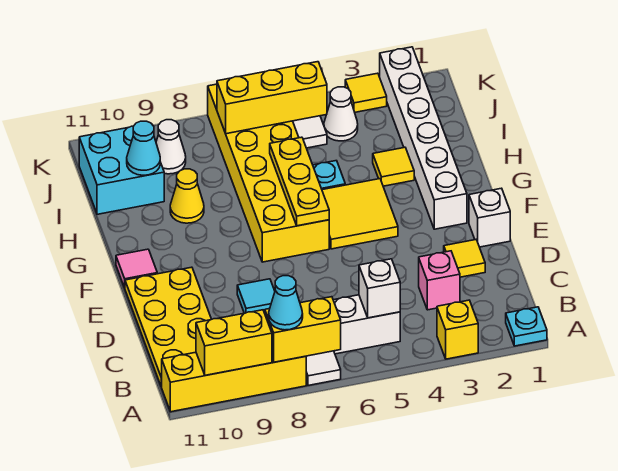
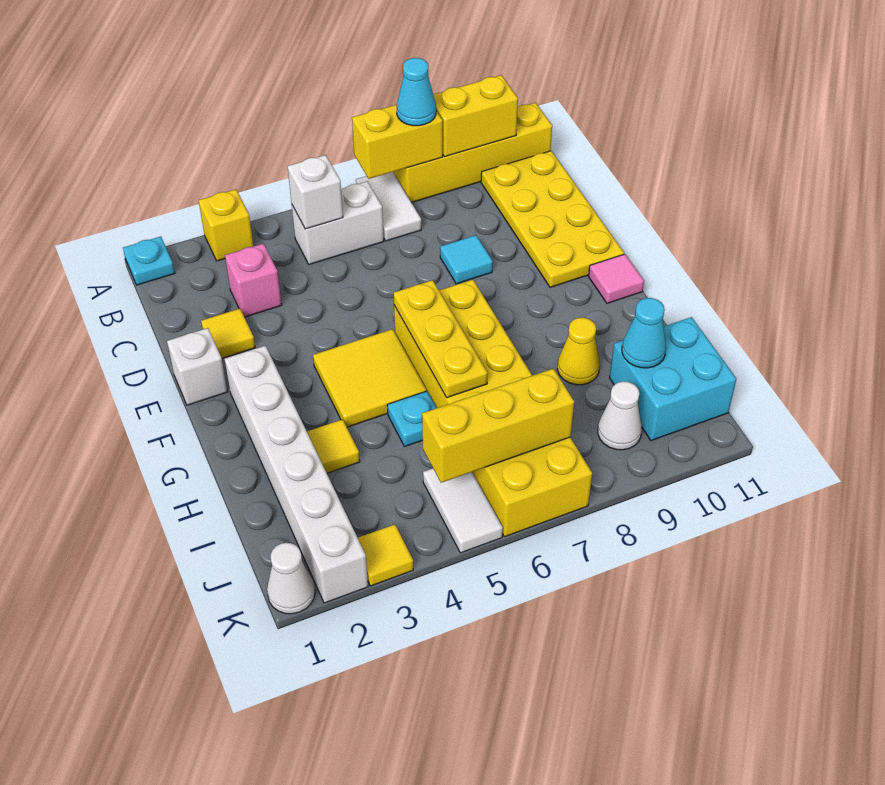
white cone J4 level 1 -> white cone K1 level 1

